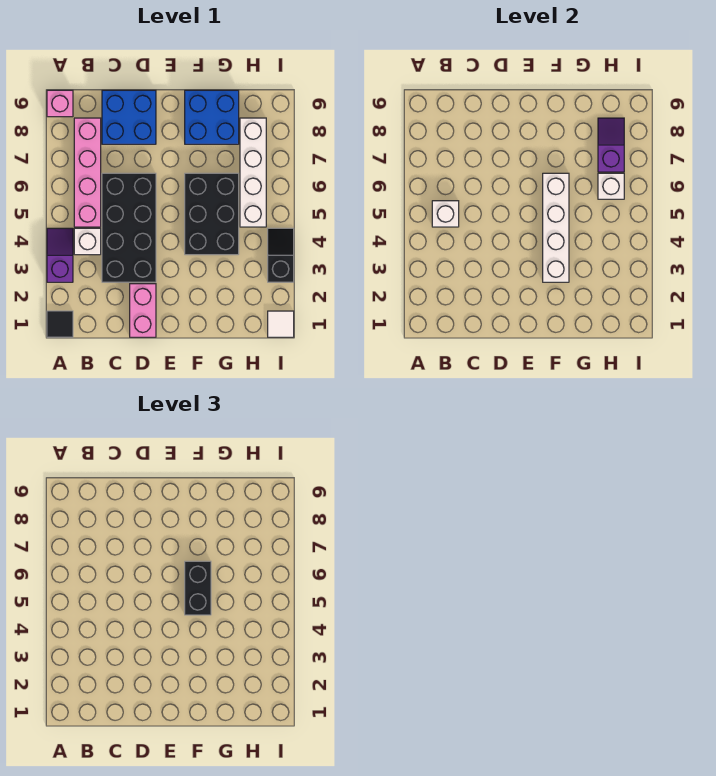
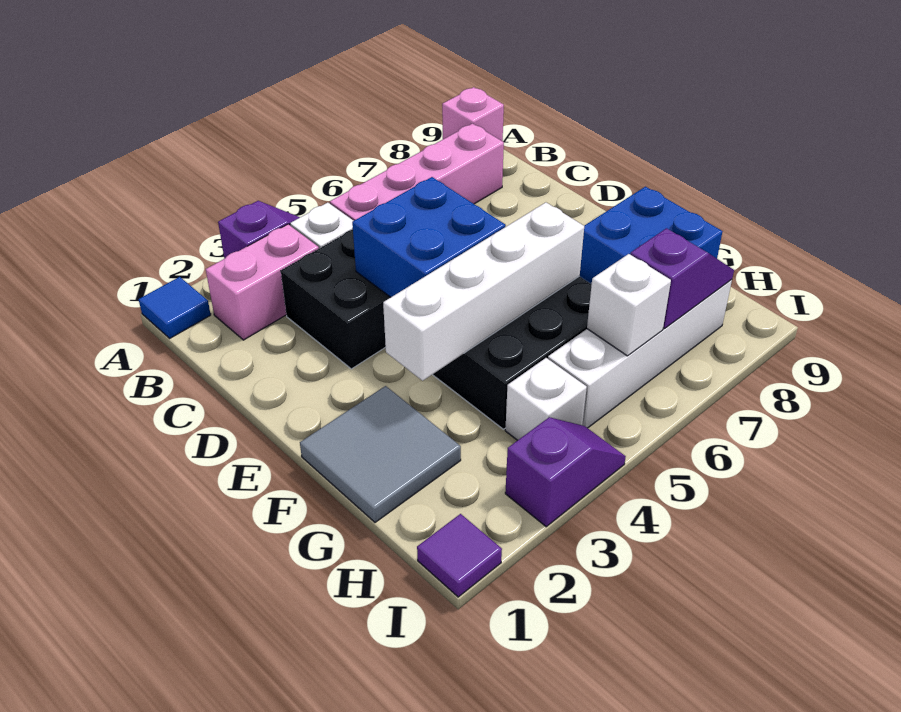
black tile A1 level 1 -> blue tile A1 level 1
white brick B5 level 2 -> white brick H4 level 1
blue brick C8:D9 level 1 -> blue brick D4:E5 level 2
pink brick D1:D2 level 1 -> pink brick B2:B3 level 1
none -> grey tile F1:G2 level 1
black brick F5:F6 level 3 -> none
white tile I1 level 1 -> purple tile I1 level 1
black slope I3:I4 level 1 top 3 -> purple slope I3:I4 level 1 top 3

